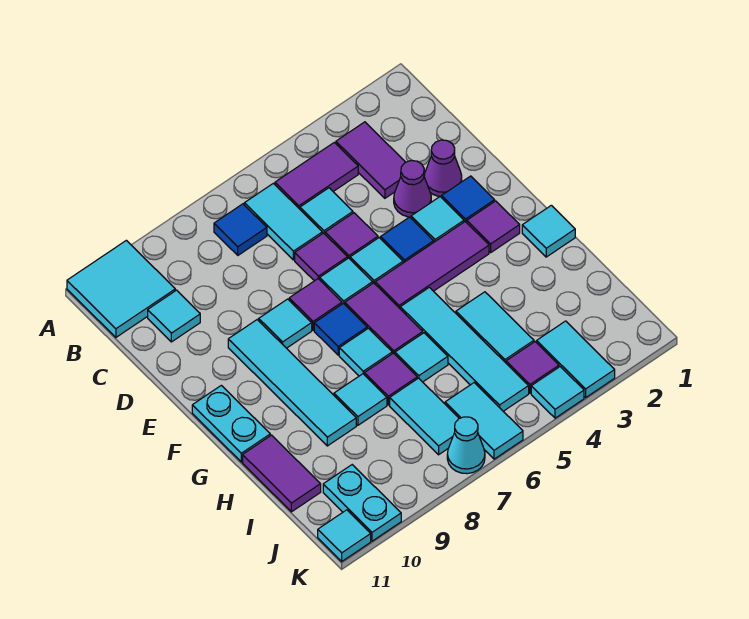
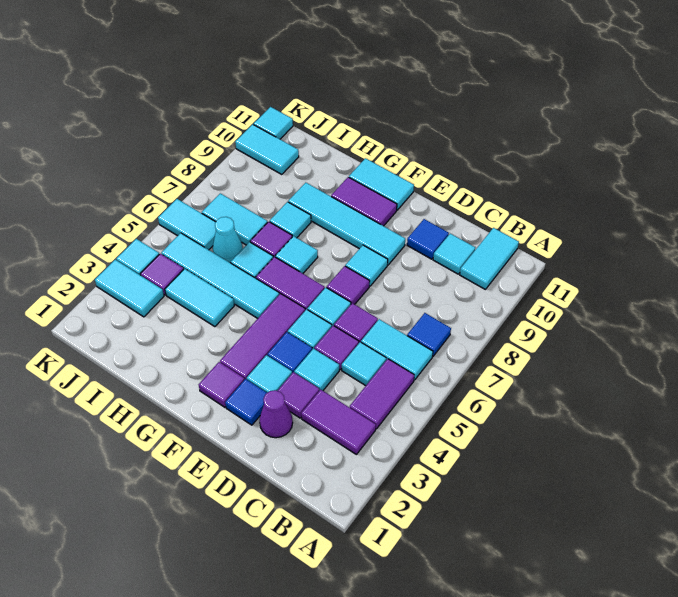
cyan tile A10:B11 level 1 -> cyan tile B10:B11 level 1
purple cone D3 level 1 -> purple tile D3 level 1
blue tile F7 level 1 -> blue tile D10 level 1
cyan plate F11:G11 level 1 -> cyan tile F11:G11 level 1
cyan tile G1 level 1 -> cyan tile D4 level 1
purple tile H11:I11 level 1 -> purple tile F10:G10 level 1
cyan plate J10:K10 level 1 -> cyan tile J10:K10 level 1
cyan cone K7 level 1 -> cyan cone I6 level 1

